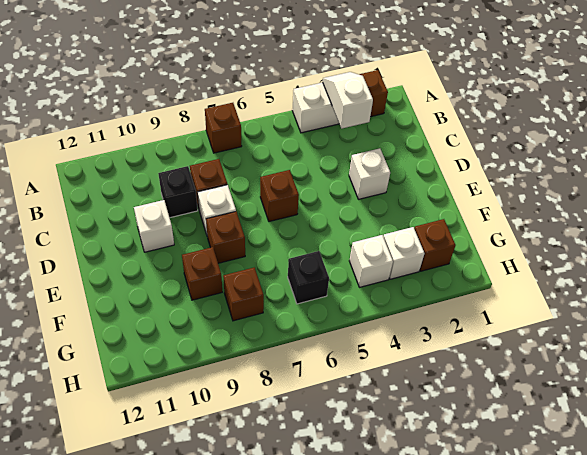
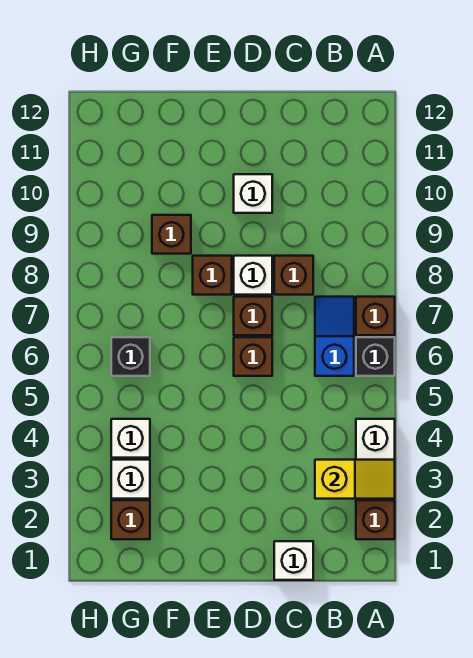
white slope A3:B3 level 2 top B -> yellow slope A3:B3 level 2 top B
none -> blue slope B6:B7 level 1 top 6
black brick C9 level 1 -> black brick A6 level 1
white brick D3 level 1 -> white brick C1 level 1
brown brick G8 level 1 -> brown brick D7 level 1

